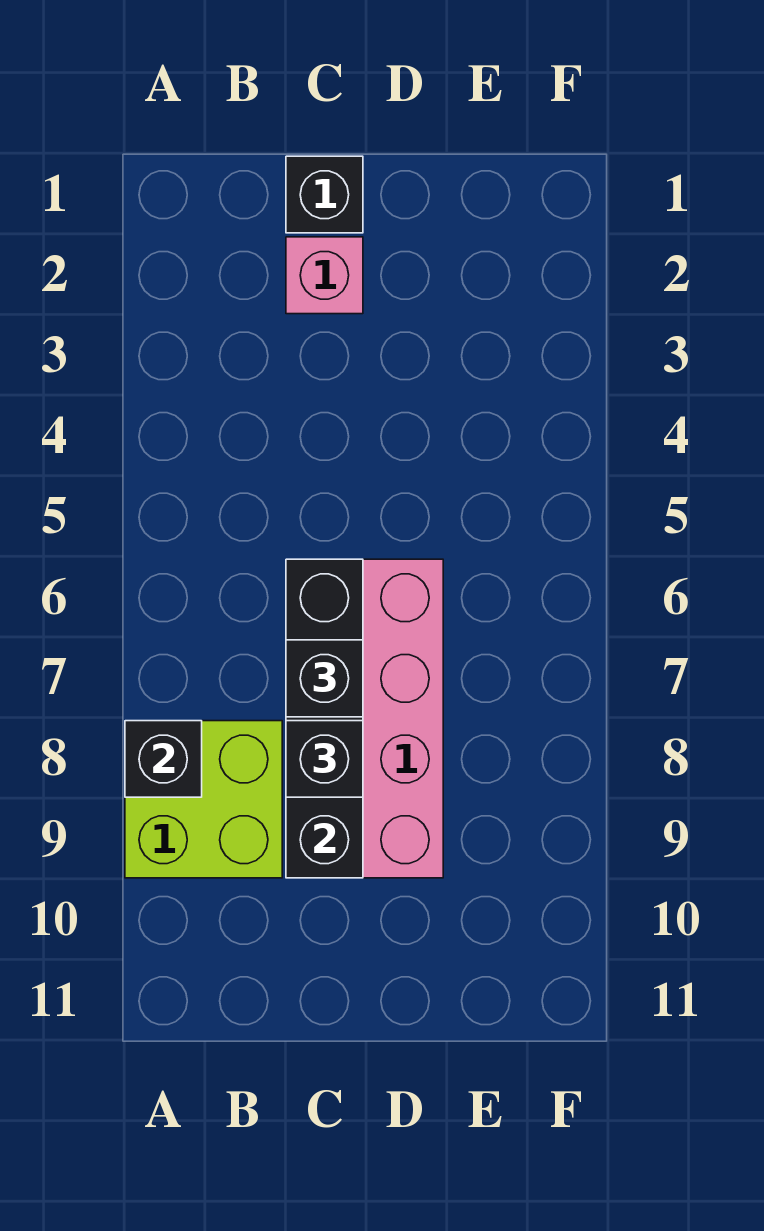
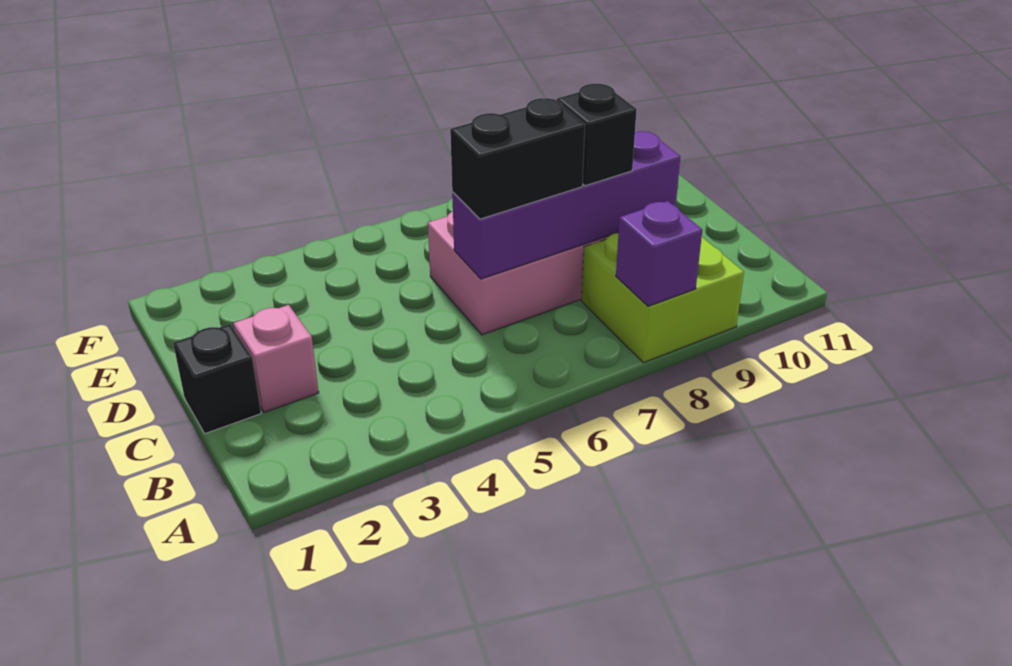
black brick A8 level 2 -> purple brick A8 level 2
black brick C6:C9 level 2 -> purple brick C6:C9 level 2
black brick C7 level 3 -> black brick C6:C7 level 3

